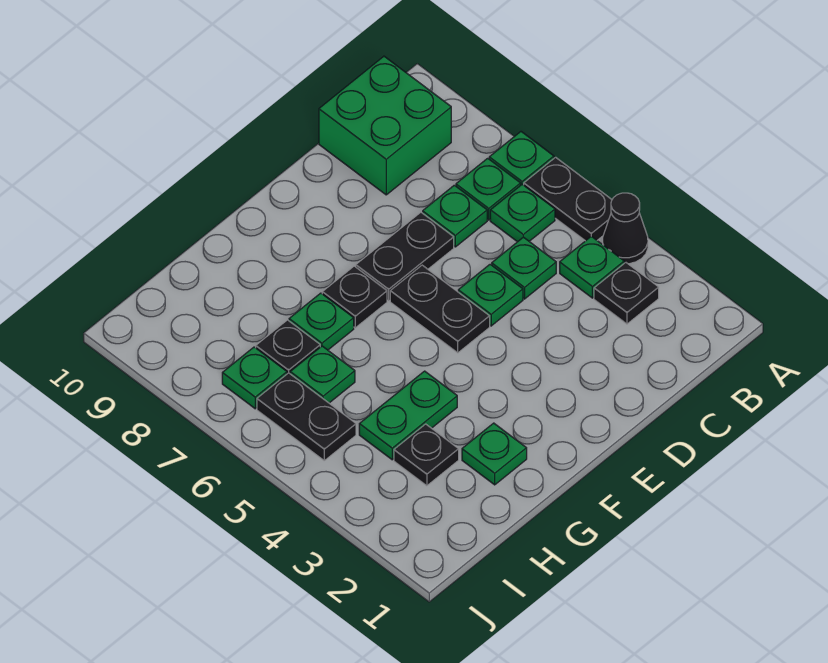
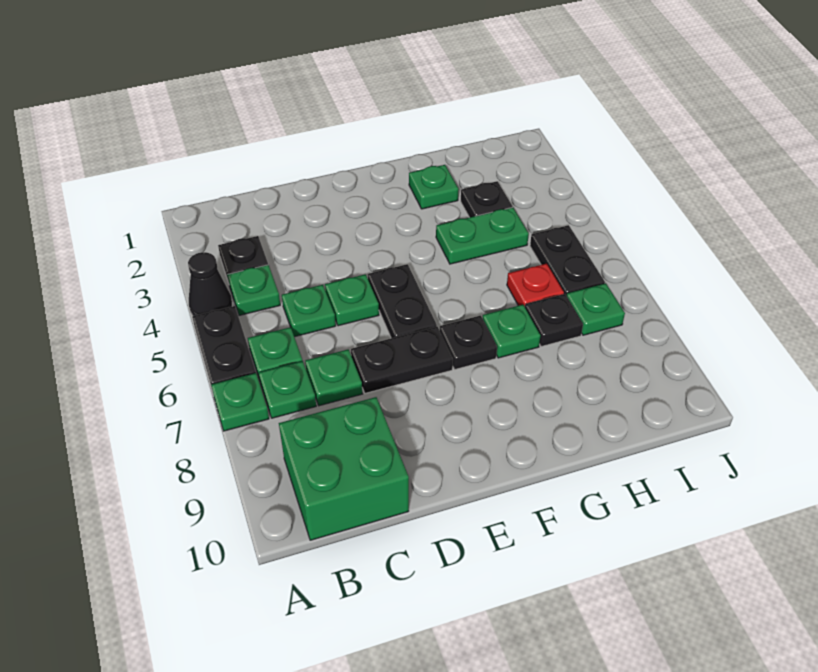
green plate H6 level 1 -> red plate H6 level 1

